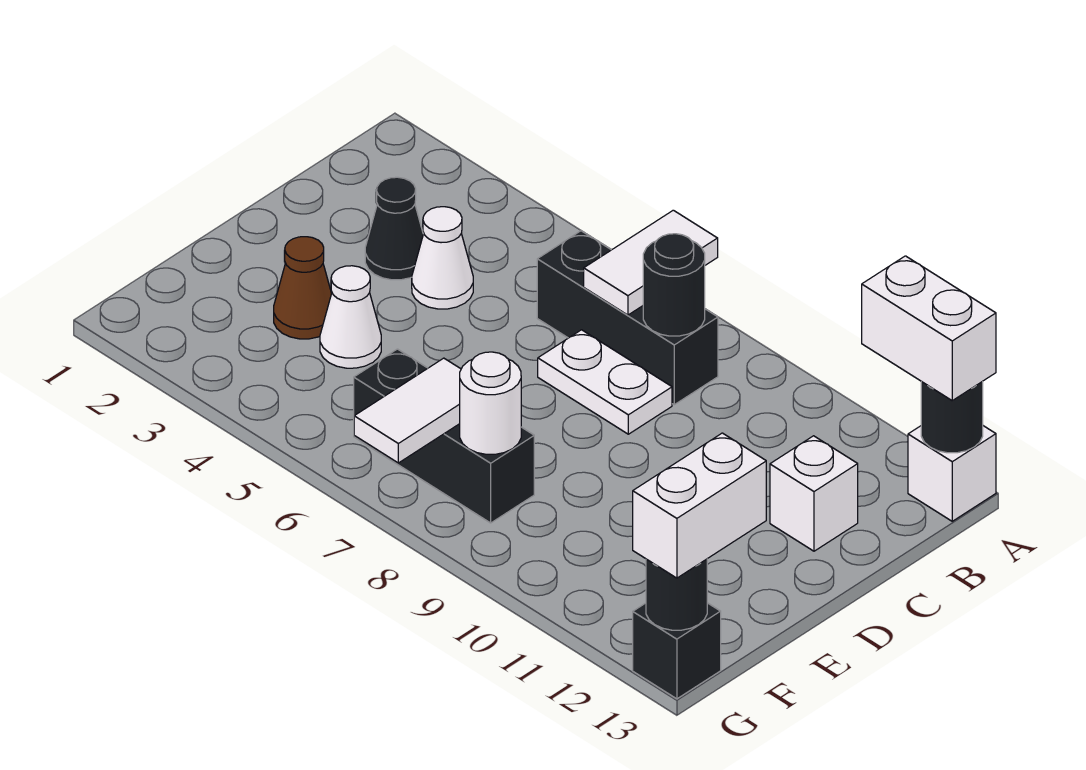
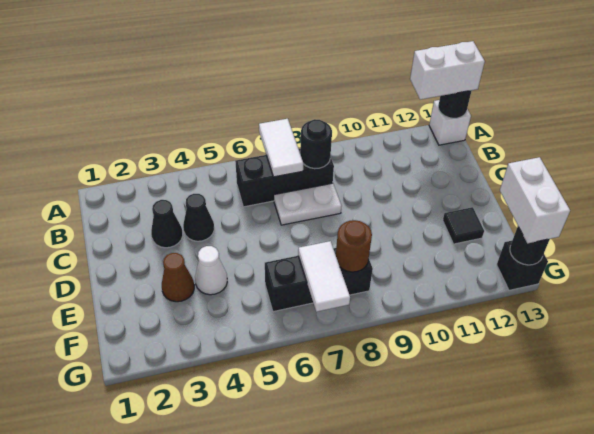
white cone C4 level 1 -> black cone C4 level 1
white brick C12 level 1 -> none
none -> black tile E12 level 1
white round brick F8 level 2 -> brown round brick F8 level 2

